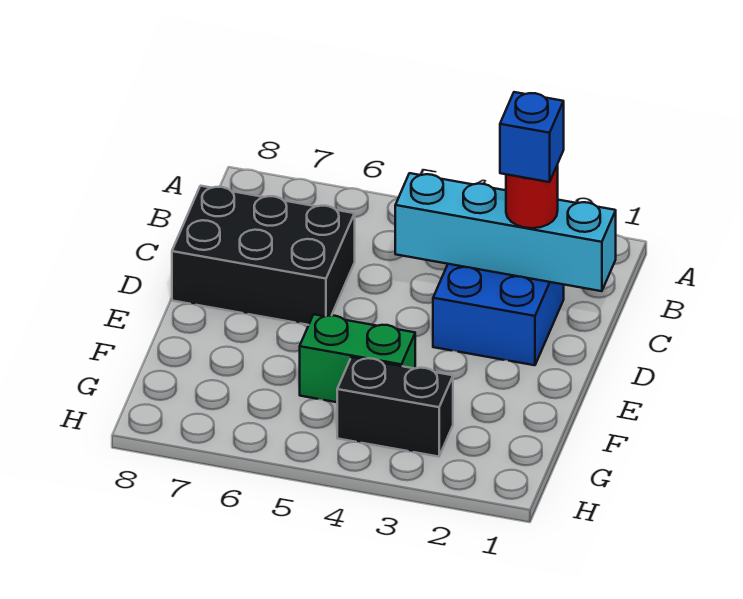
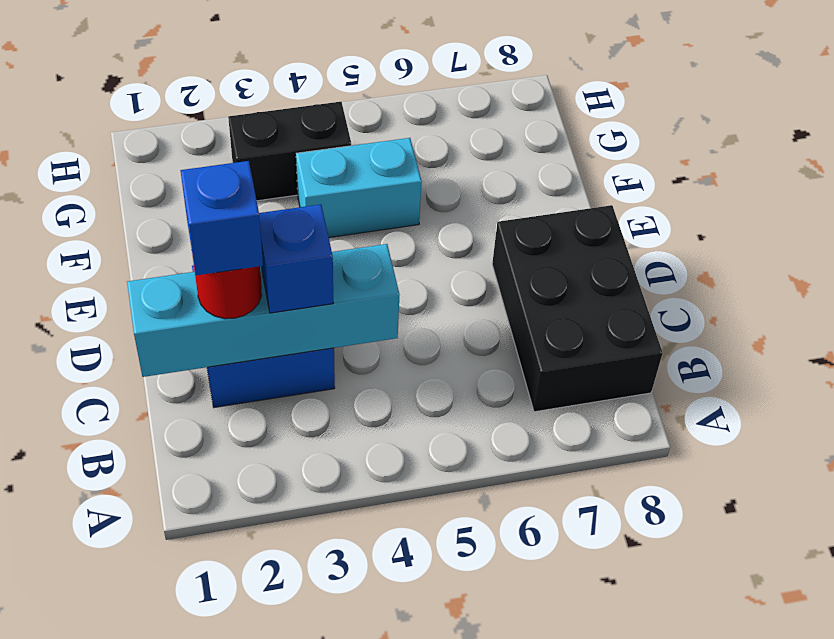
none -> blue brick C3 level 3
black brick C6:D8 level 1 -> black brick B7:D8 level 1
green brick F4:F5 level 1 -> cyan brick F4:F5 level 1

